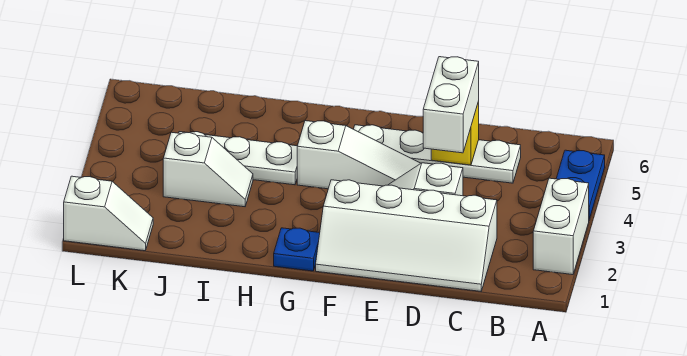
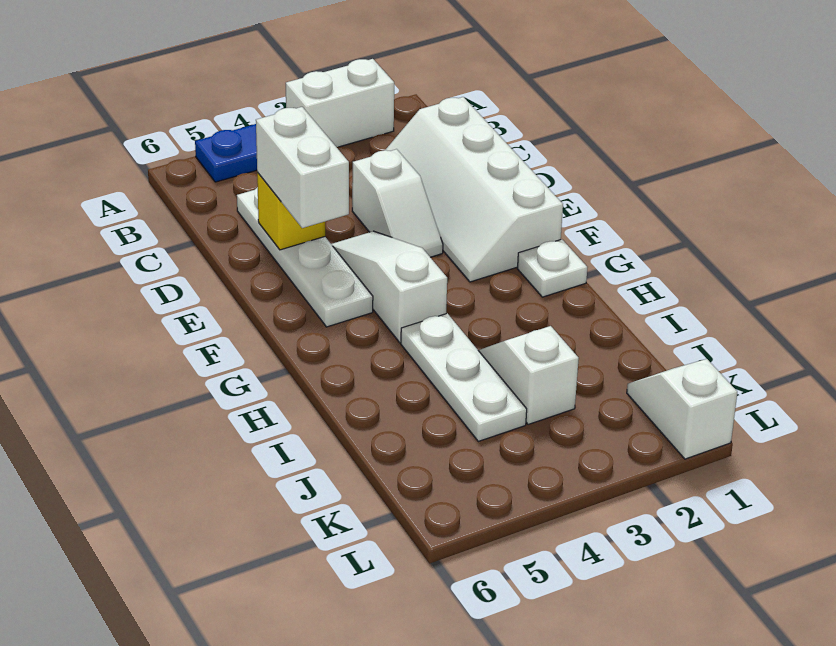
white slope C1:F2 level 1 top 2 -> white slope C1:F2 level 1 top 1
white brick D4:D5 level 3 -> white brick D5:E5 level 3
blue plate G1 level 1 -> white plate G1 level 1

